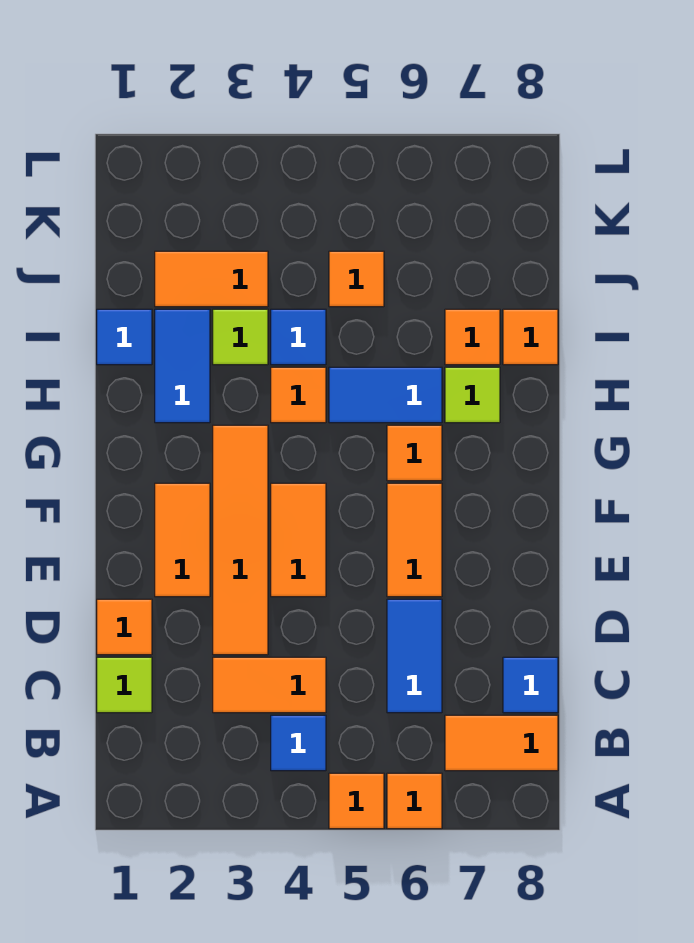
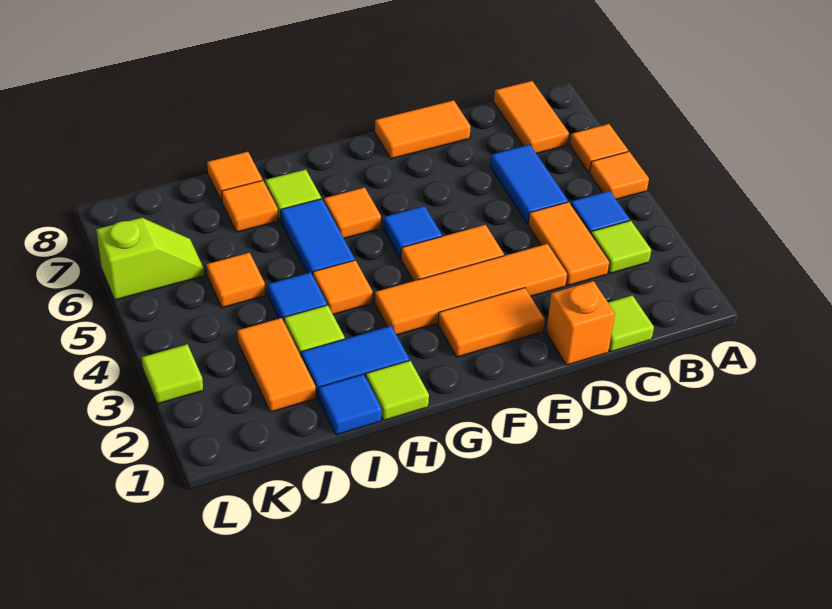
none -> lime tile B3 level 1
blue tile C6:D6 level 1 -> blue tile C5:C6 level 1
blue tile C8 level 1 -> blue tile F5 level 1
orange tile D1 level 1 -> orange brick D1 level 1
orange tile E6:F6 level 1 -> orange tile D8:E8 level 1
none -> lime tile H1 level 1
none -> lime slope K6:L6 level 1 top L
none -> lime tile L3 level 1

